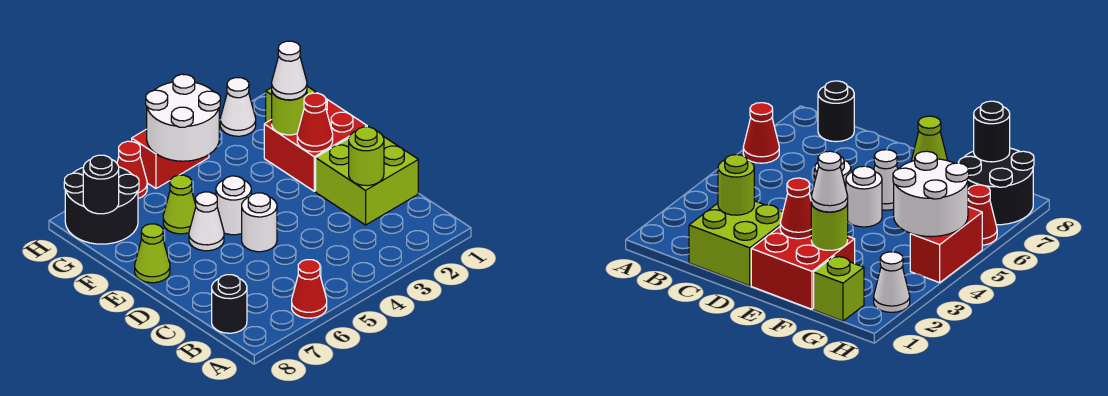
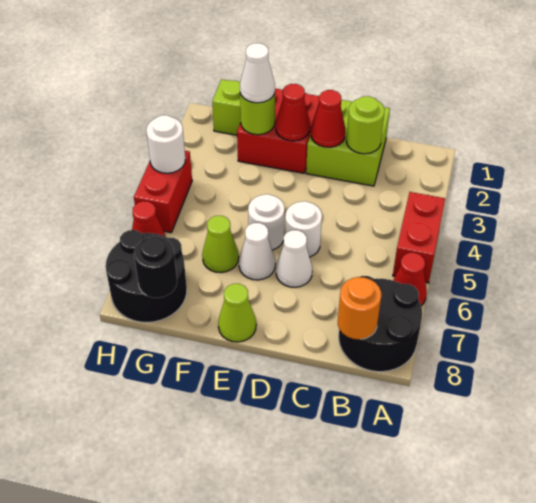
none -> red brick A4:A5 level 1
black round brick B8 level 1 -> black round brick A7:B8 level 1
none -> orange round brick B8 level 2
none -> red cone D2 level 2
white round brick G4:H5 level 2 -> white round brick H4 level 2
white cone H2 level 1 -> white cone D6 level 1

